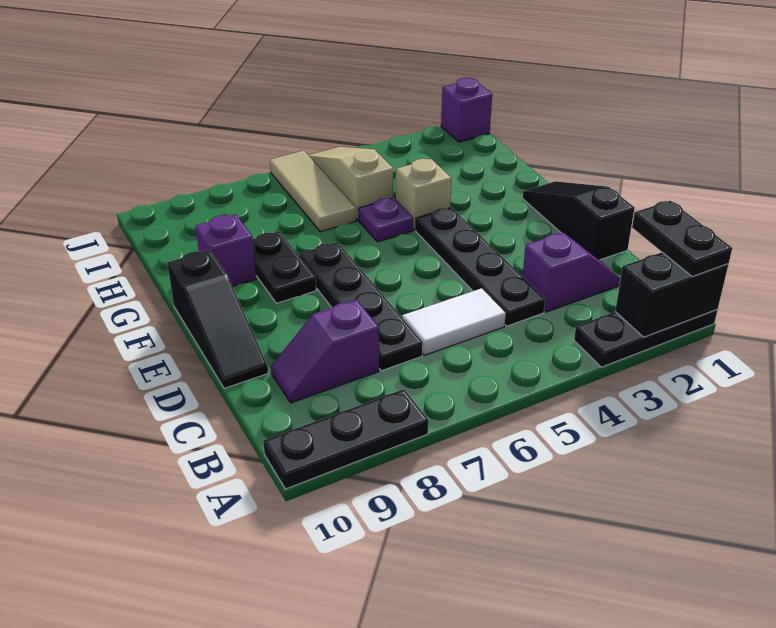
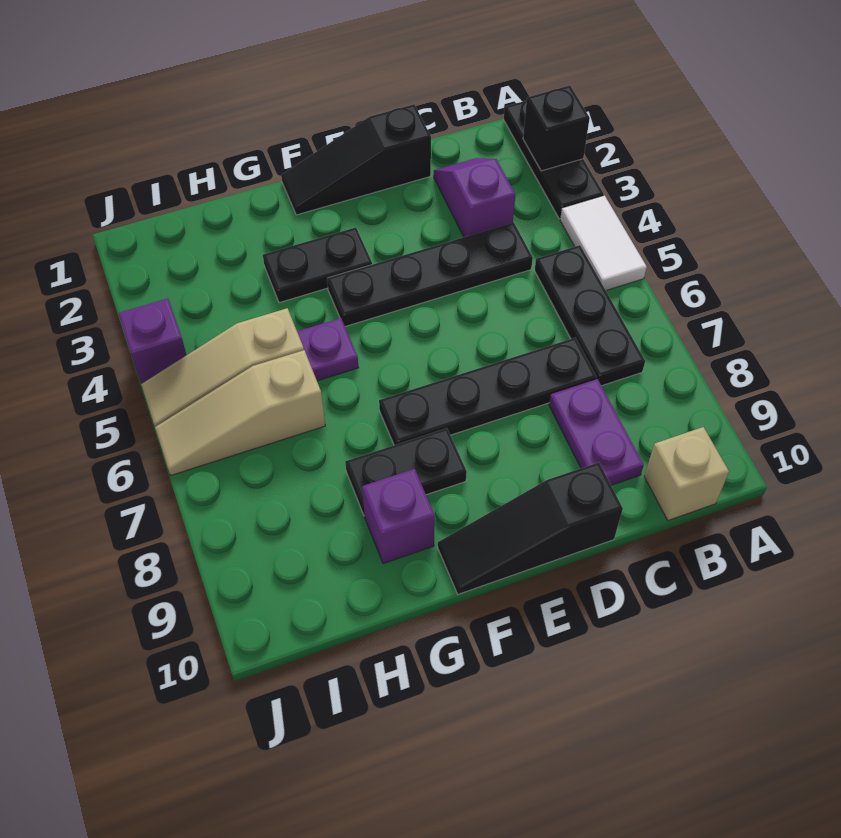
black brick A1:A2 level 2 -> black brick A2 level 2
black plate A1:B1 level 3 -> black plate F3:G3 level 1
black plate A8:A10 level 1 -> black plate B5:B7 level 1
white tile C5:C6 level 1 -> white tile A4:A5 level 1
purple slope C8:C9 level 1 top 8 -> purple plate C8:C9 level 1
black slope D10:F10 level 1 top F -> black slope D10:F10 level 1 top D
tan brick G4 level 1 -> tan brick B10 level 1
tan tile H6:J6 level 1 -> tan slope H6:J6 level 1 top H
purple brick J1 level 1 -> purple brick J4 level 1

